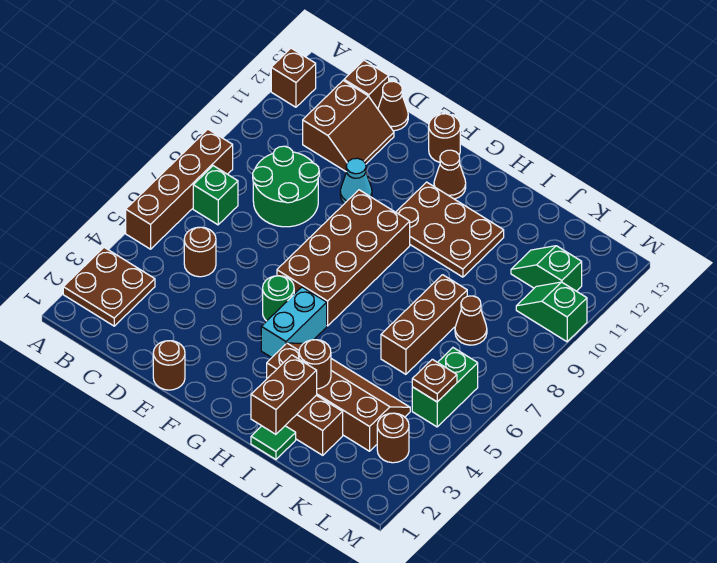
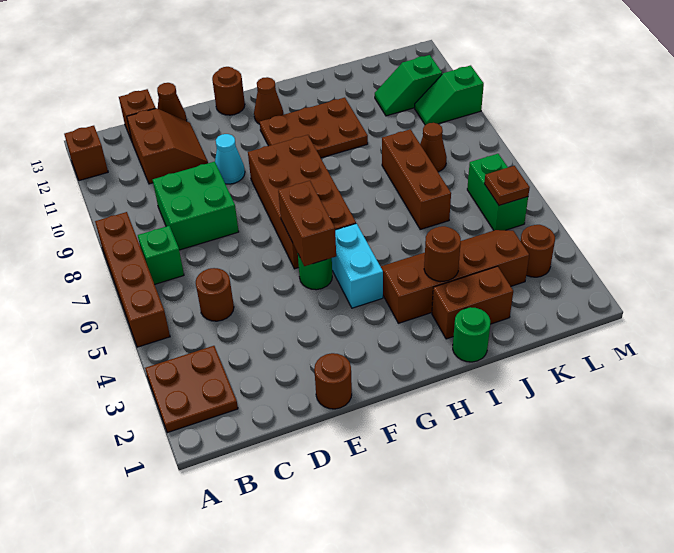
green round brick C8:D9 level 1 -> green brick C8:D9 level 1
green tile I1 level 1 -> green round brick I1 level 1
brown brick I1:I2 level 2 -> brown brick F5:F6 level 2

